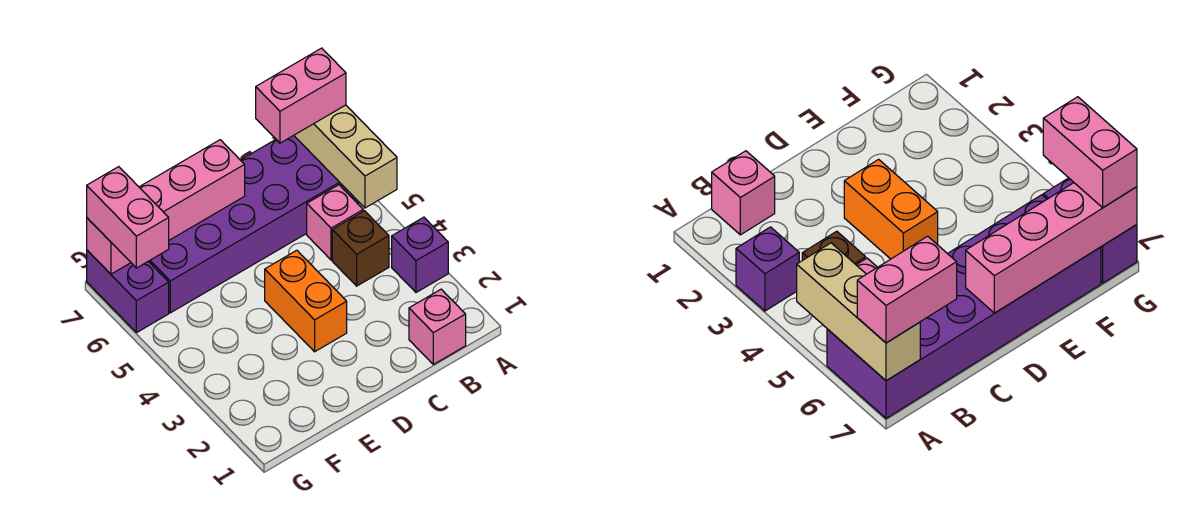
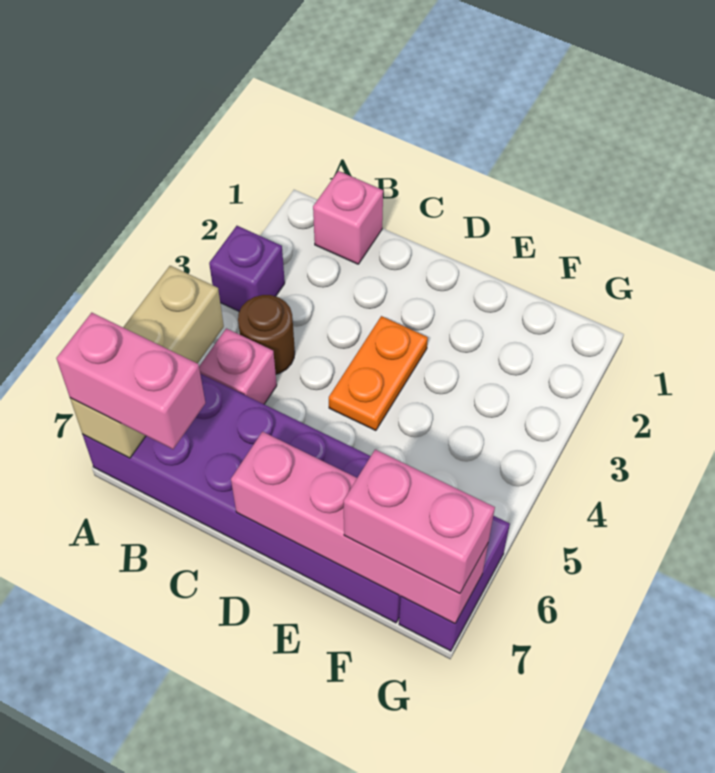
brown brick B4 level 1 -> brown round brick B4 level 1
orange brick D3:D4 level 1 -> orange plate D3:D4 level 1
pink brick G6:G7 level 3 -> pink brick F7:G7 level 3

